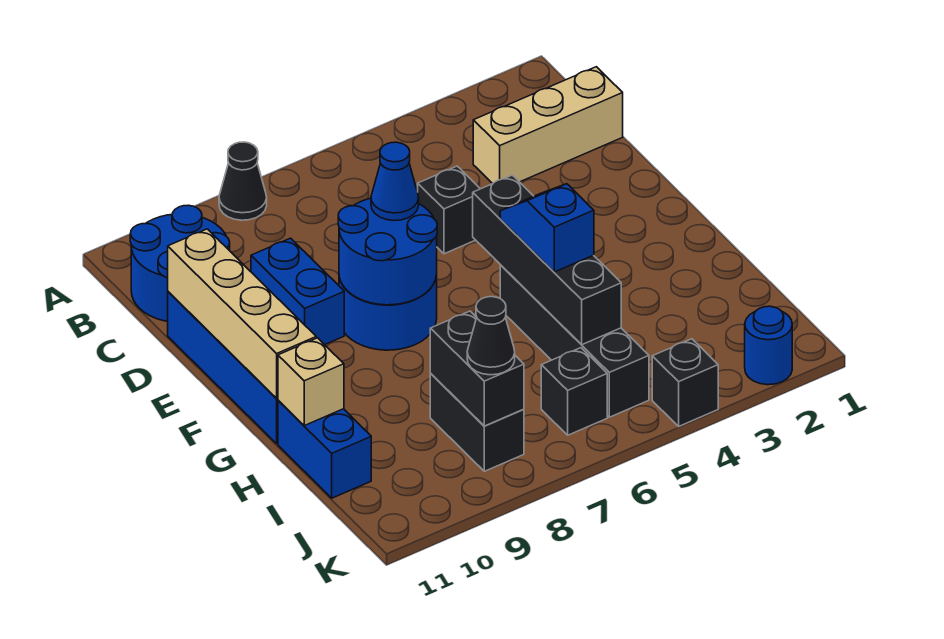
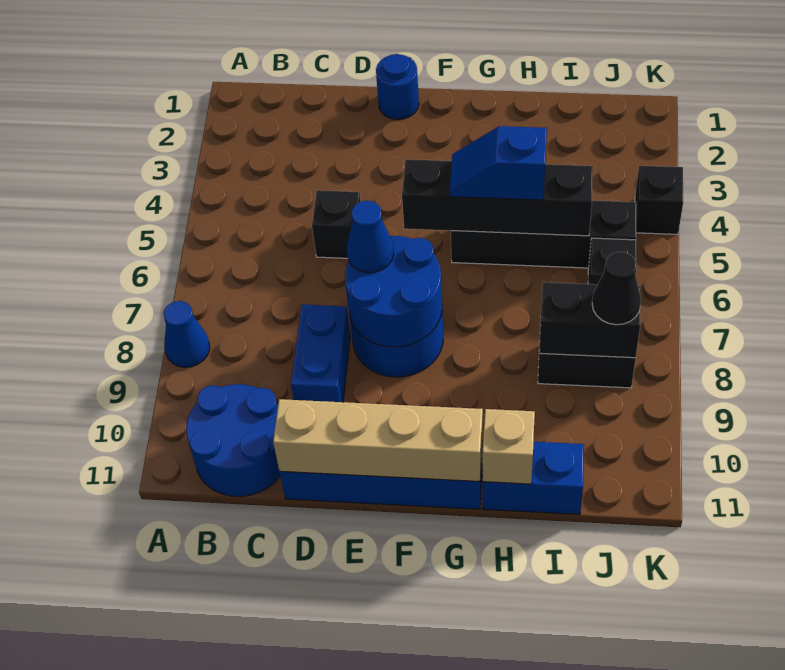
black cone A8 level 1 -> blue cone A8 level 1
tan brick C1:C3 level 1 -> none
blue brick D9:E9 level 1 -> blue brick D8:D9 level 1
blue round brick K2 level 1 -> blue round brick E1 level 1

